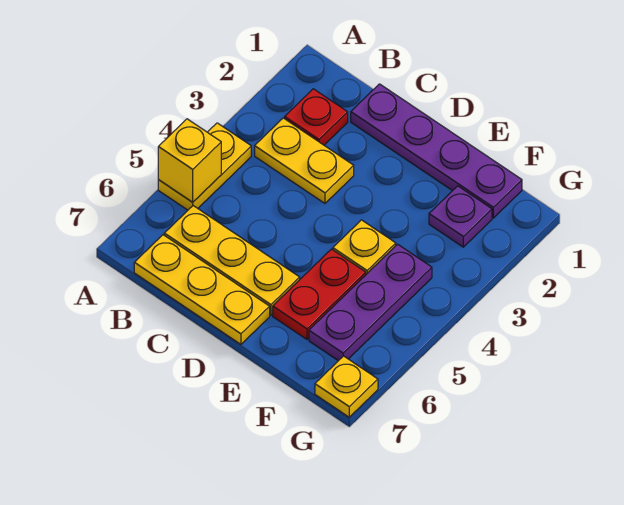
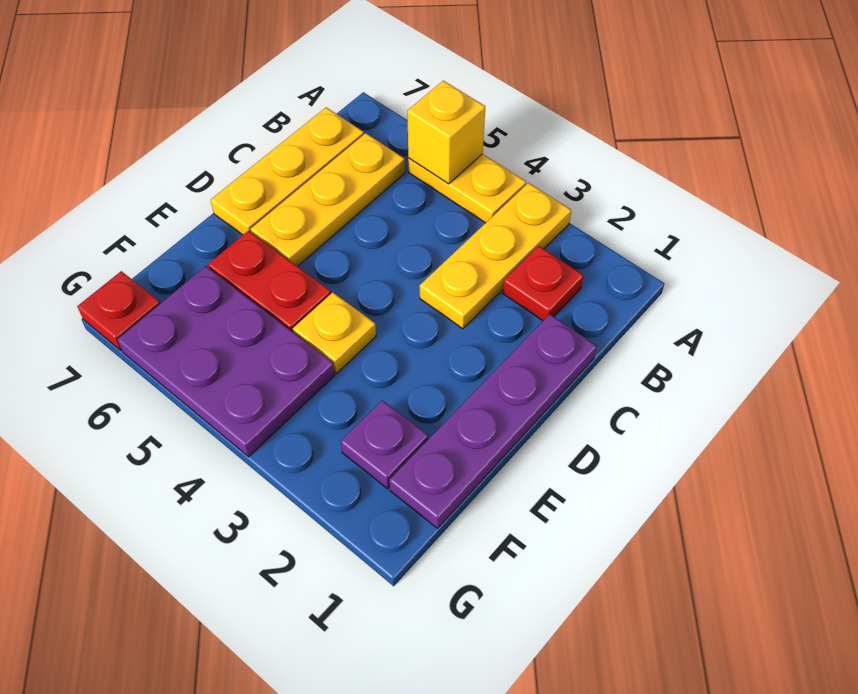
yellow plate B3:C3 level 1 -> yellow plate A3:C3 level 1
purple plate F4:F6 level 1 -> purple plate F4:G6 level 1
yellow plate G7 level 1 -> red plate G7 level 1

